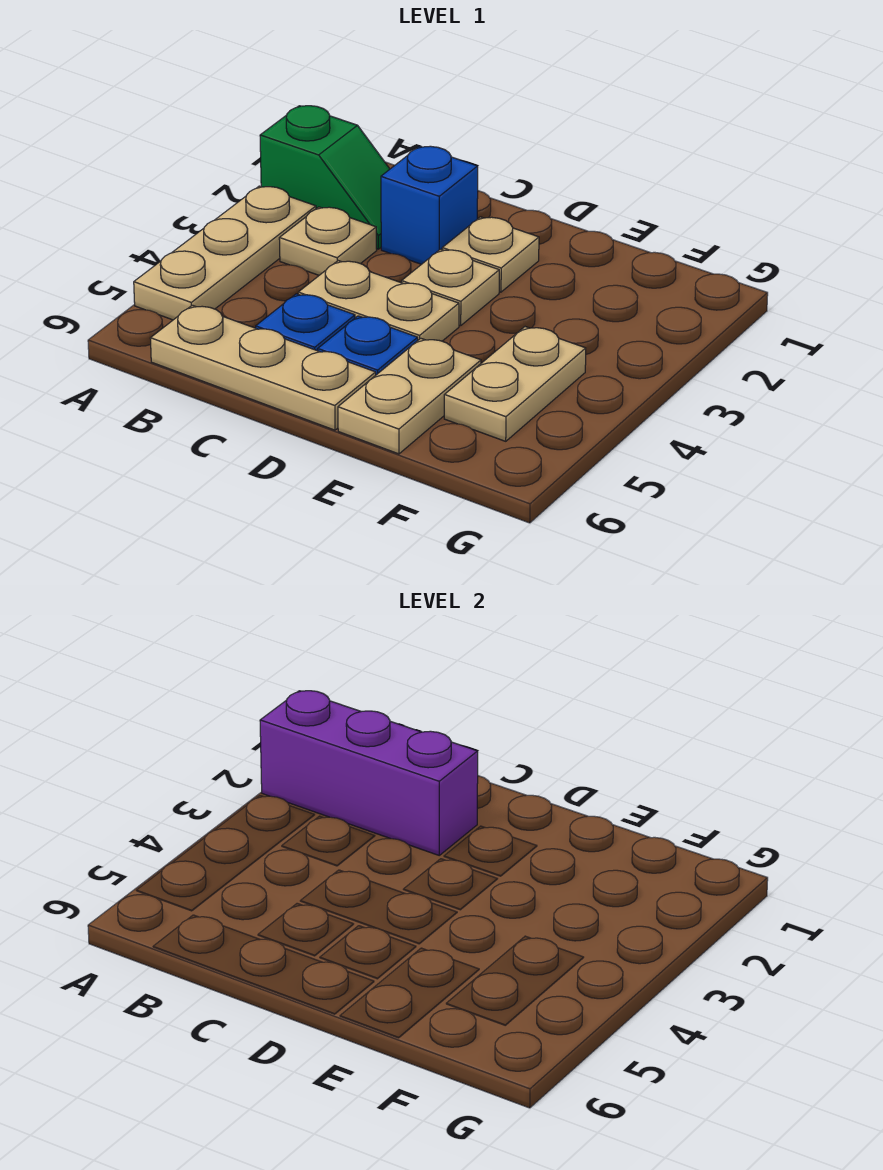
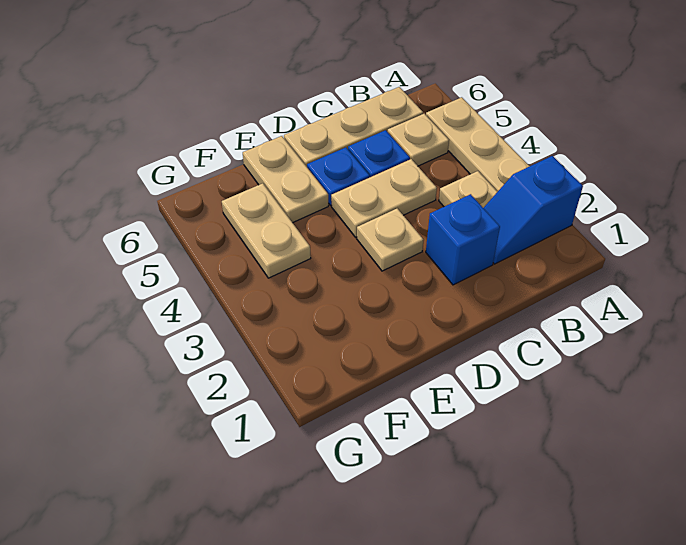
green slope A2:B2 level 1 top A -> blue slope A2:B2 level 1 top A
purple brick A2:C2 level 2 -> none
tan plate D2 level 1 -> tan plate B5 level 1

